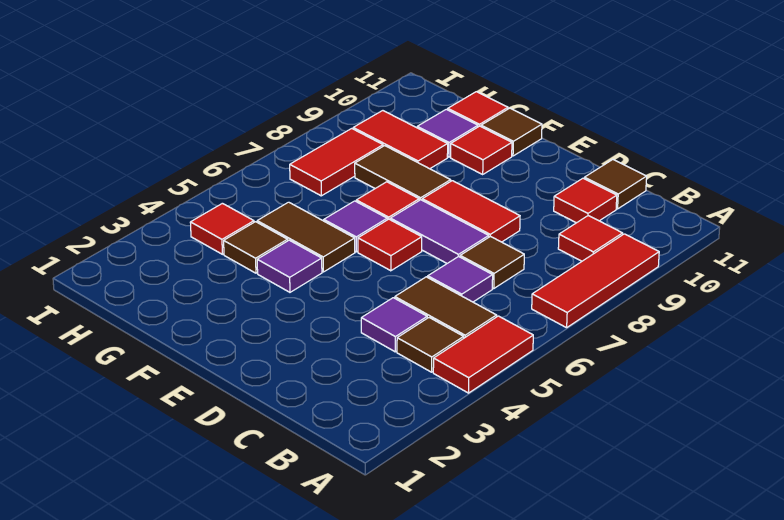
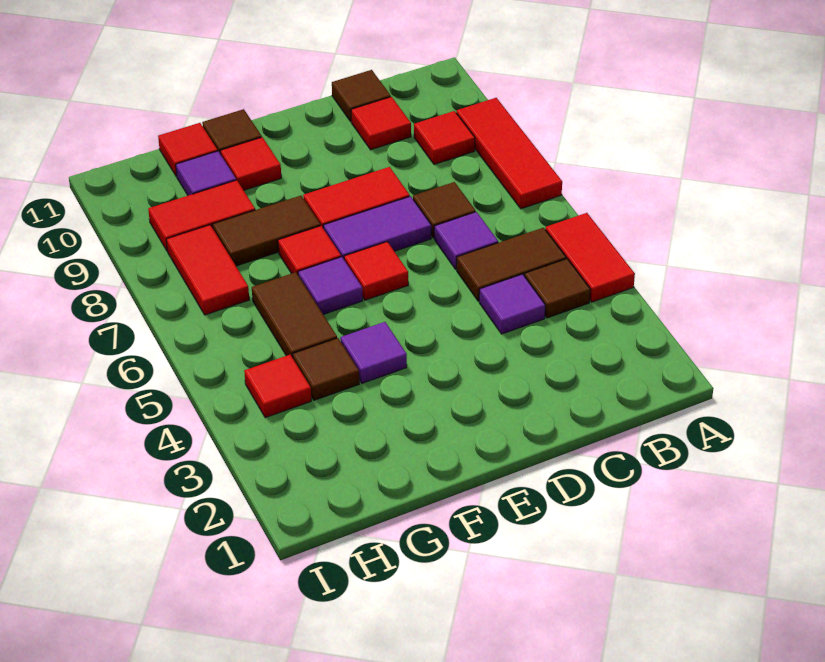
brown tile F5:G5 level 1 -> brown tile G5:G6 level 1

